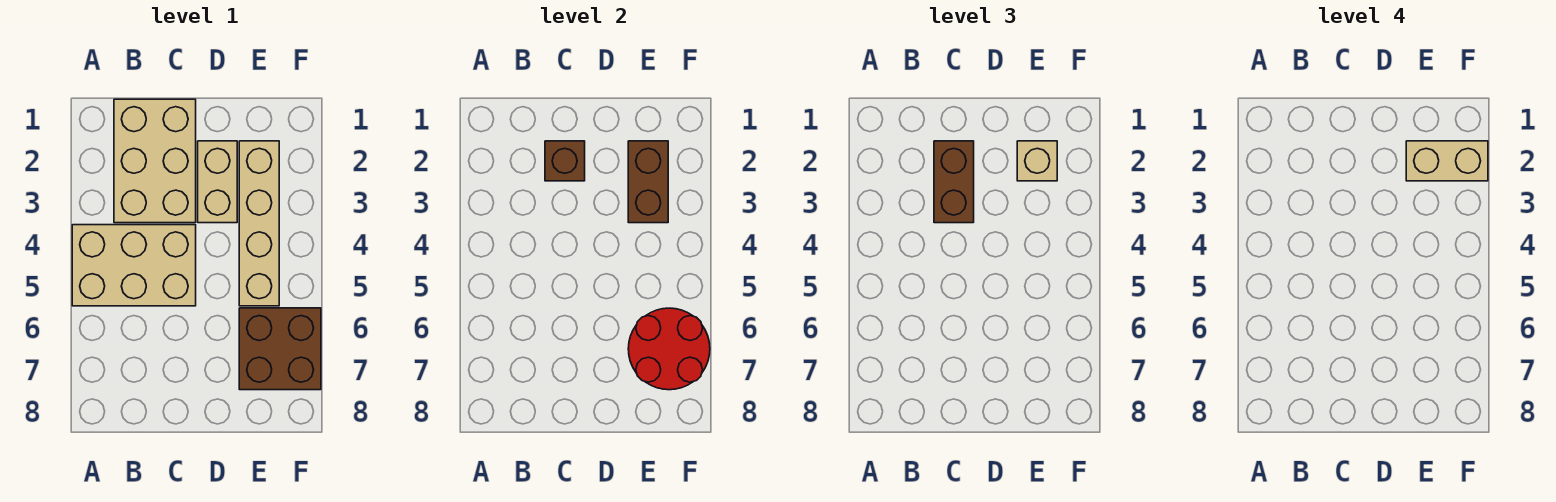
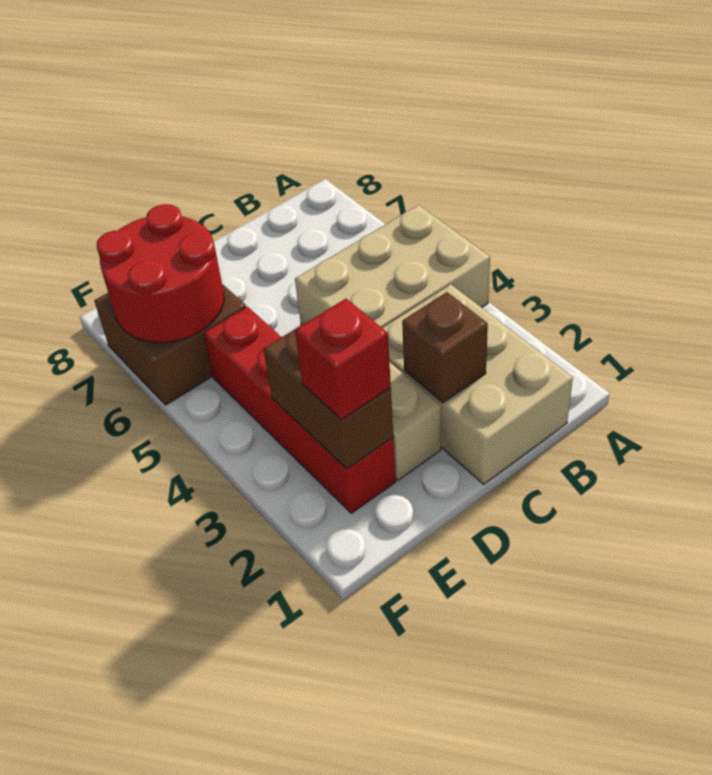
brown brick C2:C3 level 3 -> none
tan brick E2:E5 level 1 -> red brick E2:E5 level 1
tan brick E2 level 3 -> red brick E2 level 3
tan brick E2:F2 level 4 -> none

